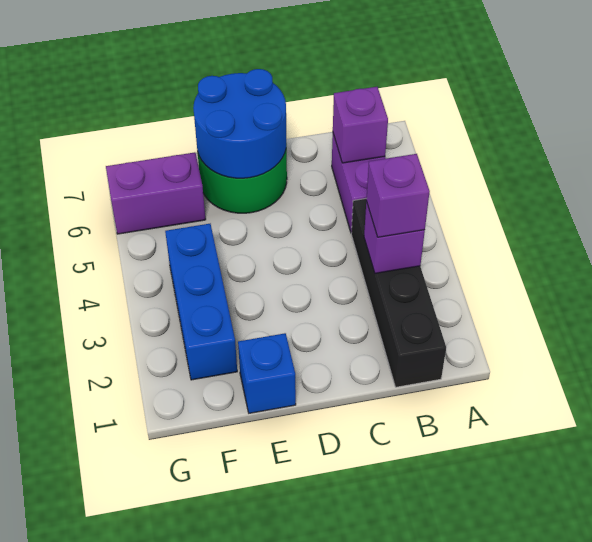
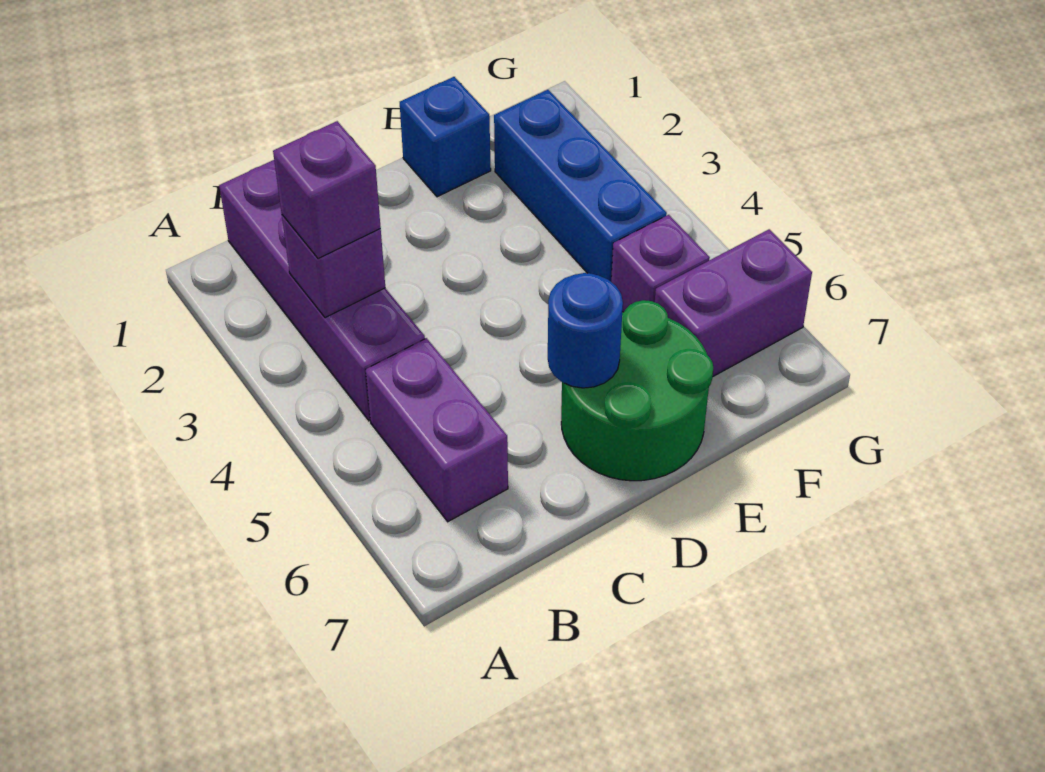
black brick B1:B4 level 1 -> purple brick B1:B4 level 1
purple brick B6 level 2 -> purple brick F5 level 1
blue round brick D6:E7 level 2 -> blue round brick D6 level 2

